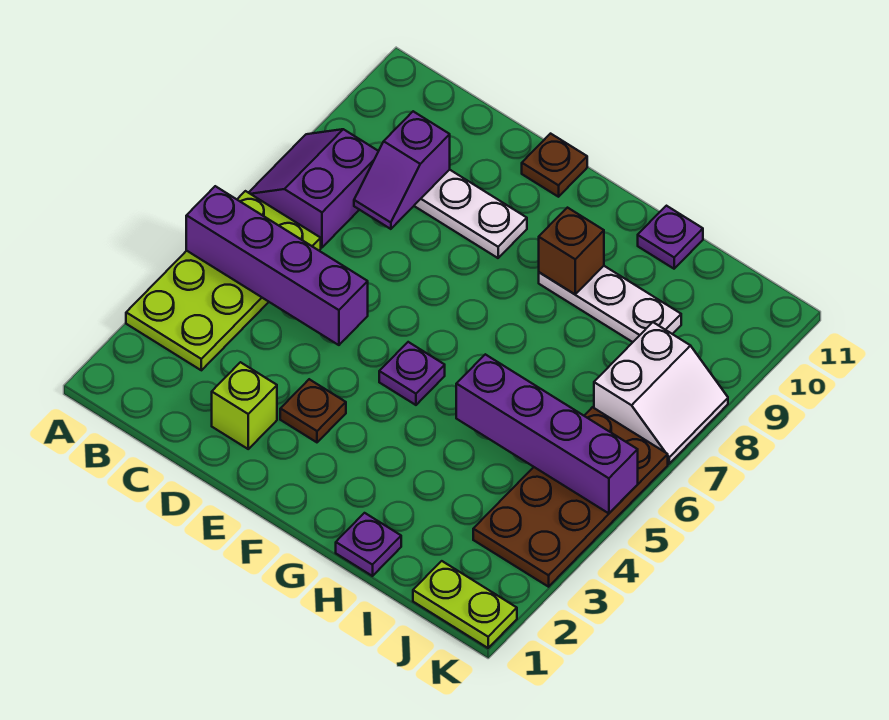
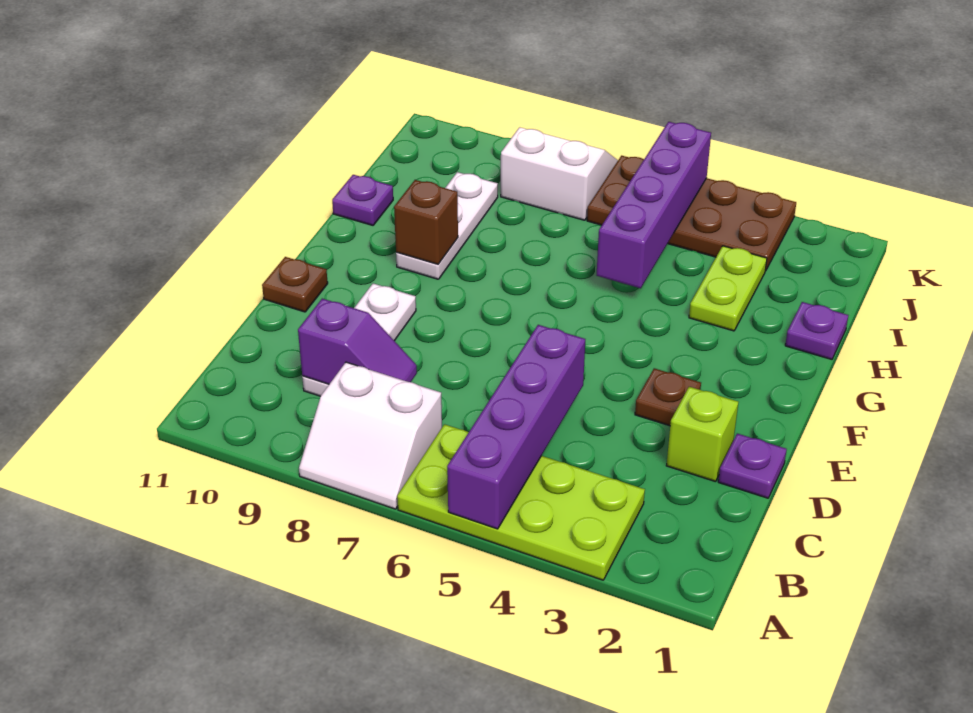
purple slope A7:B8 level 1 top B -> white slope A7:B8 level 1 top B
purple plate F5 level 1 -> purple plate D1 level 1
lime plate J1:K1 level 1 -> lime plate H3:I3 level 1

